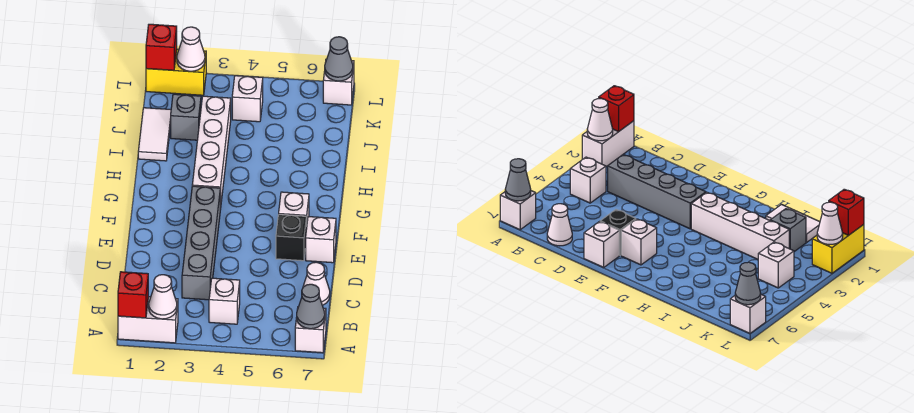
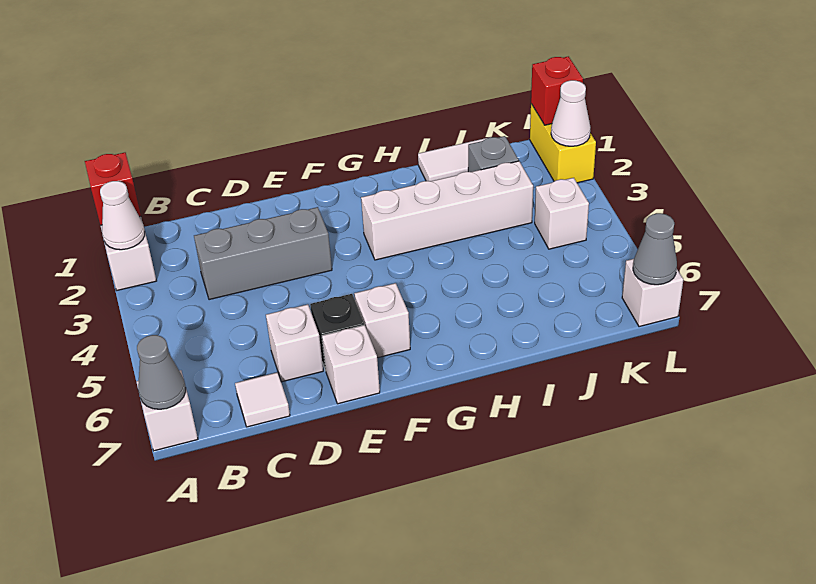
white brick B4 level 1 -> white brick D6 level 1
grey brick C3:F3 level 1 -> grey brick C3:E3 level 1
white cone C7 level 1 -> white tile C7 level 1

